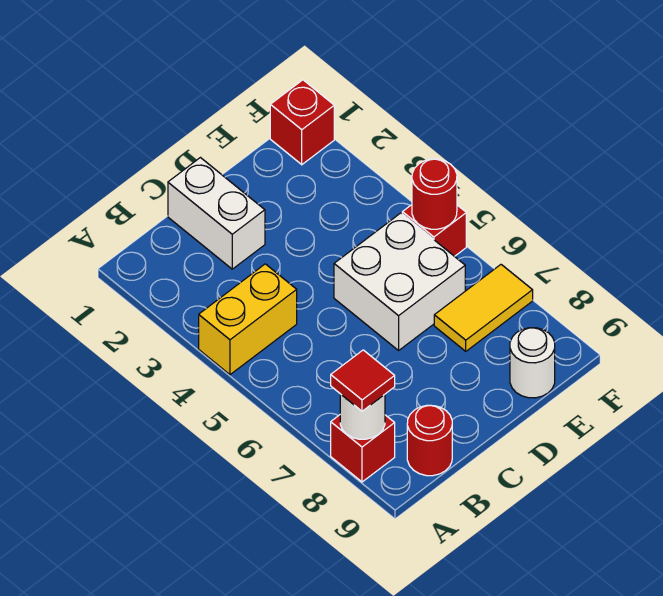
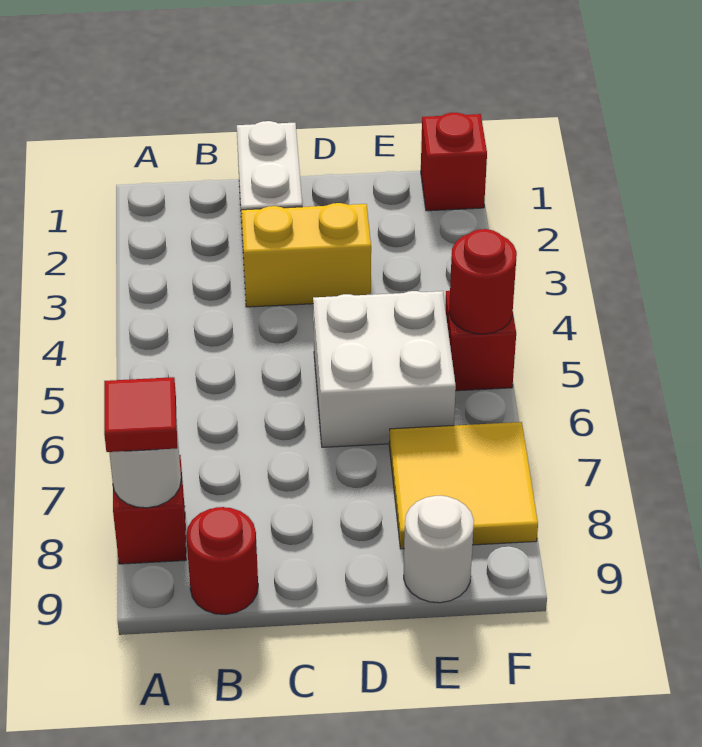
yellow brick A4:B4 level 1 -> yellow brick C3:D3 level 1
yellow tile E7:F7 level 1 -> yellow tile E7:F8 level 1

